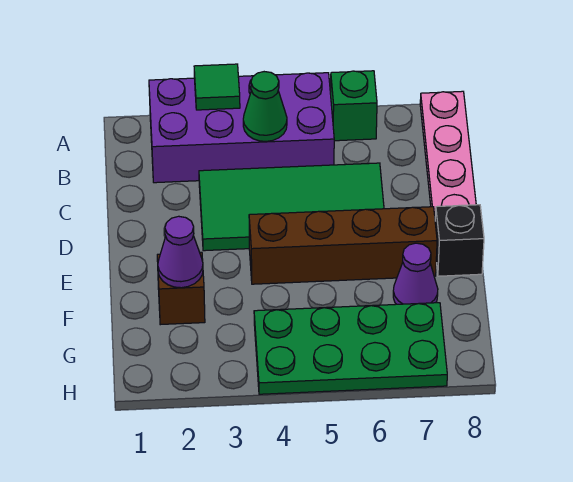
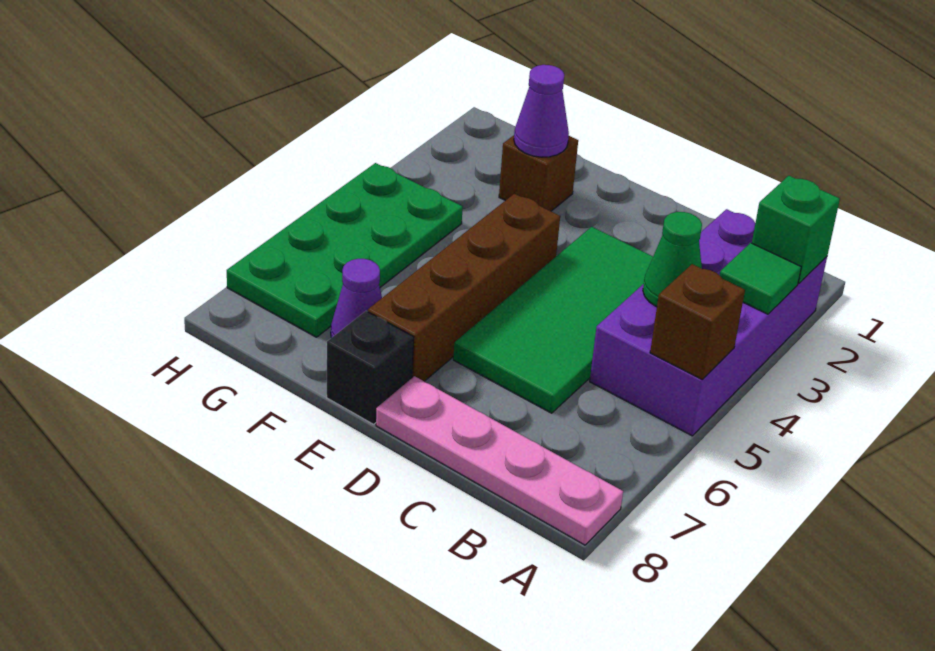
none -> brown brick A5 level 2
green brick A6 level 1 -> green brick A2 level 2

